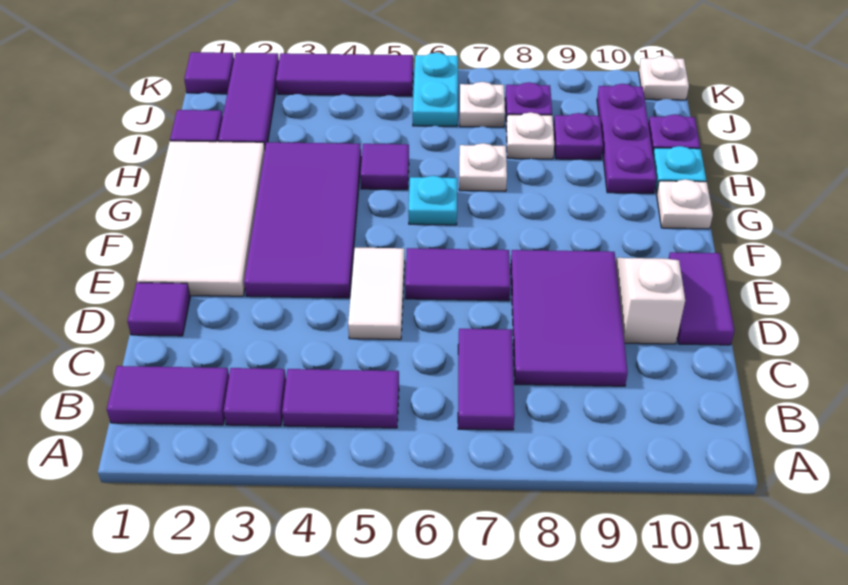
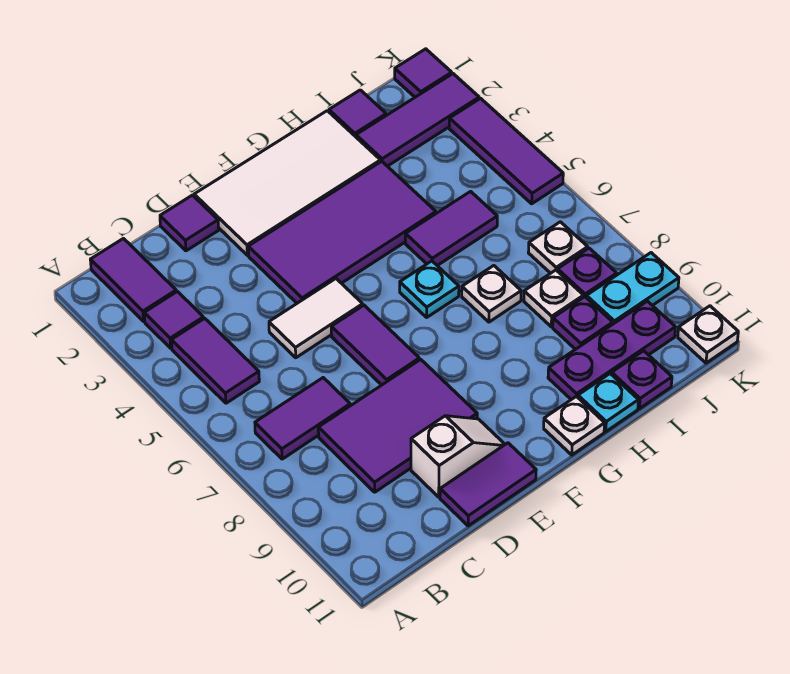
purple tile H5 level 1 -> purple tile H5:I5 level 1
cyan plate J6:K6 level 1 -> cyan plate J9:K9 level 1

